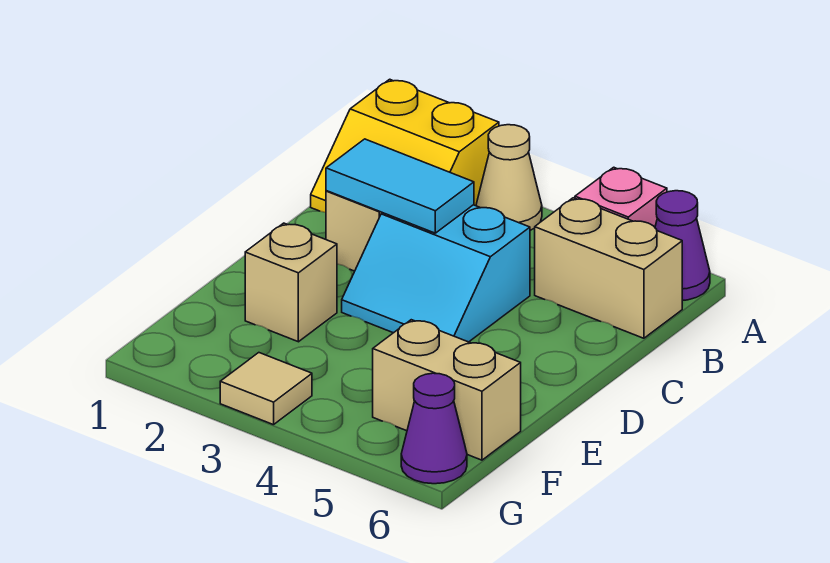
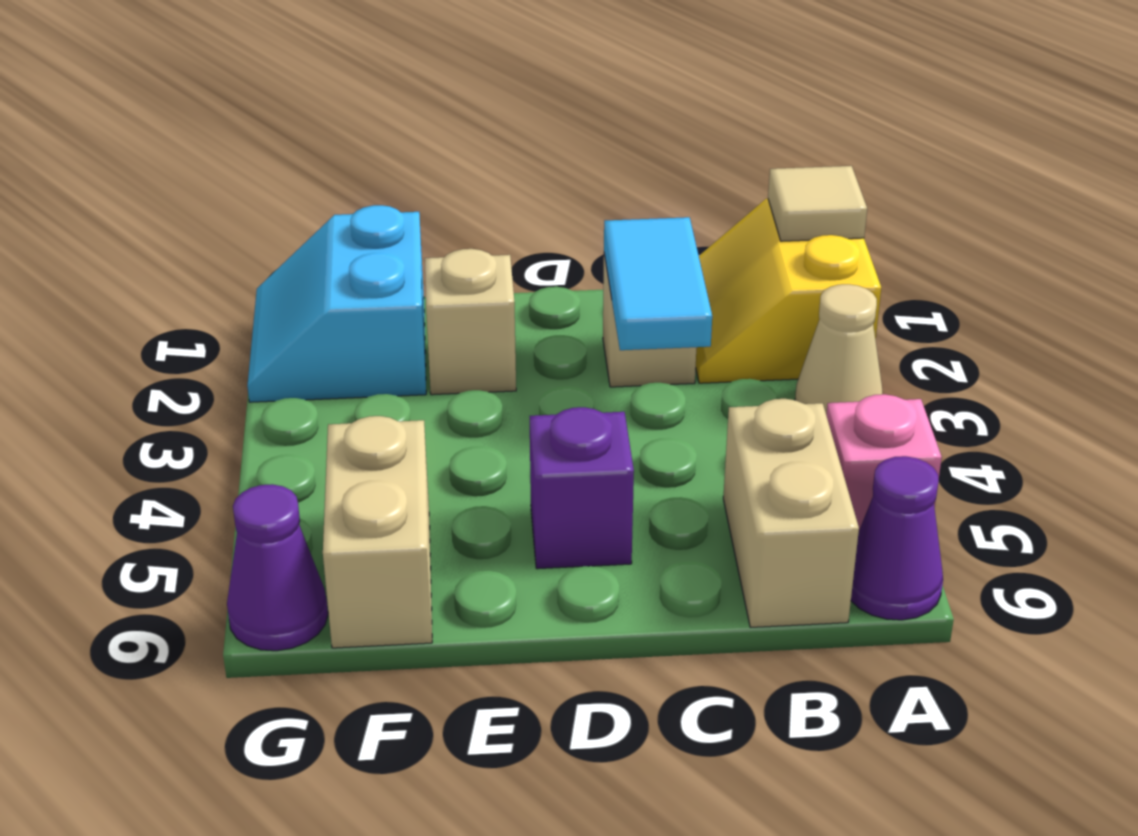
cyan slope C3:D4 level 1 top C -> cyan slope F1:G2 level 1 top F
none -> purple brick D5 level 1
tan tile G3 level 1 -> tan tile A1 level 2

